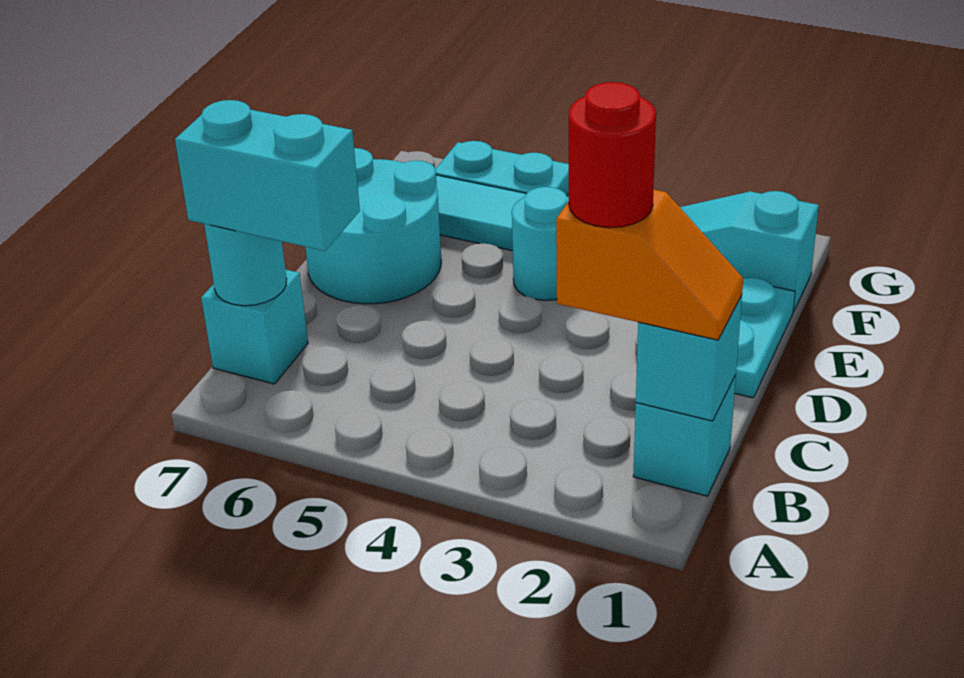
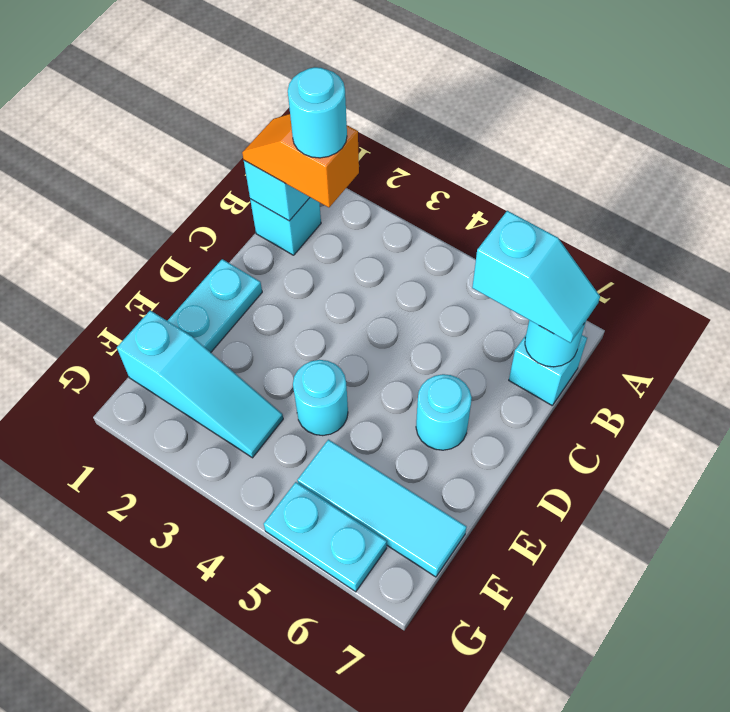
red round brick B2 level 4 -> cyan round brick B2 level 4
cyan brick B6:B7 level 3 -> cyan slope B6:B7 level 3 top 6
cyan round brick D6:E7 level 1 -> cyan round brick D6 level 1

